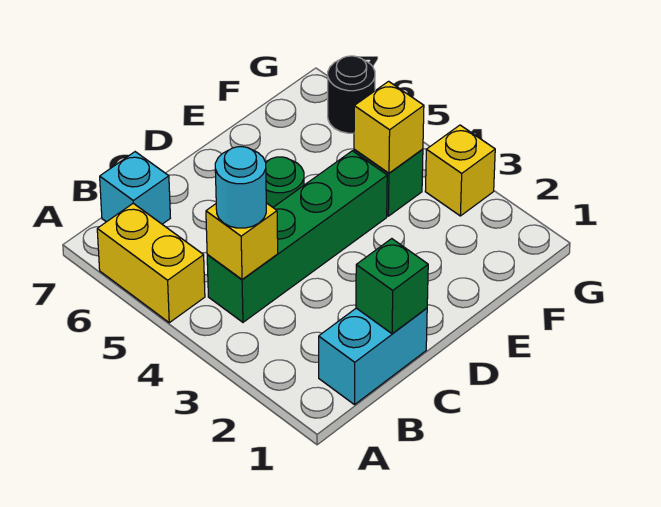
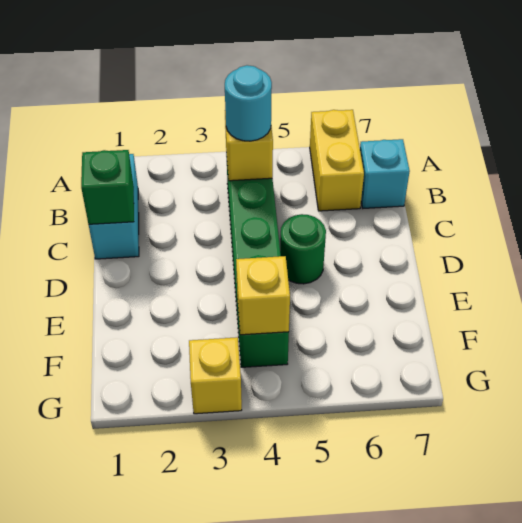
yellow brick A5:A6 level 1 -> yellow brick A6:B6 level 1
black round brick G6 level 1 -> none

